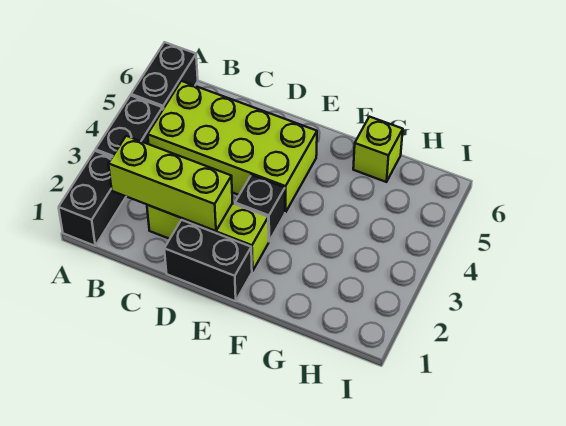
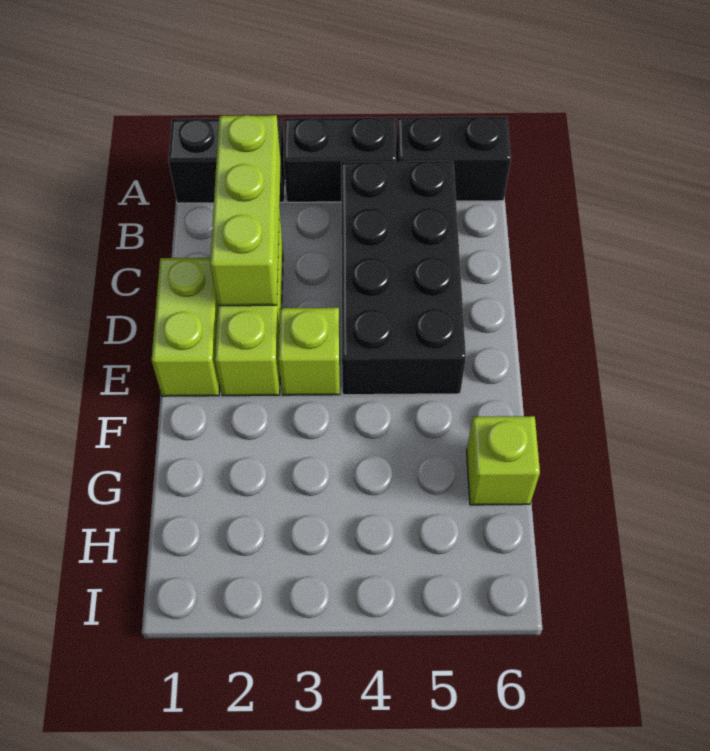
lime brick B4:E5 level 1 -> black brick B4:E5 level 1
black brick D1:E1 level 1 -> lime brick D1:E1 level 1
black brick E3 level 1 -> lime brick E3 level 1

